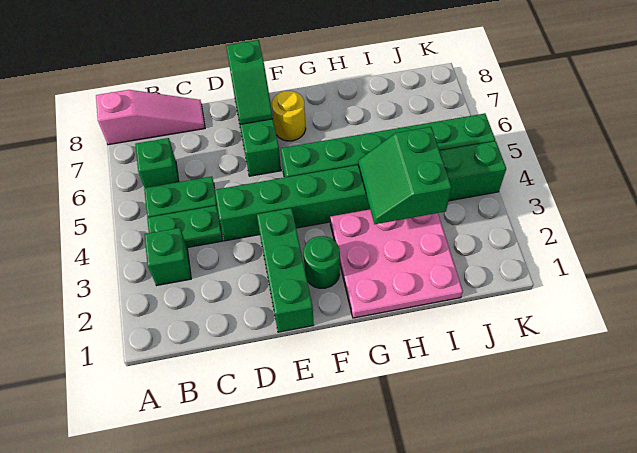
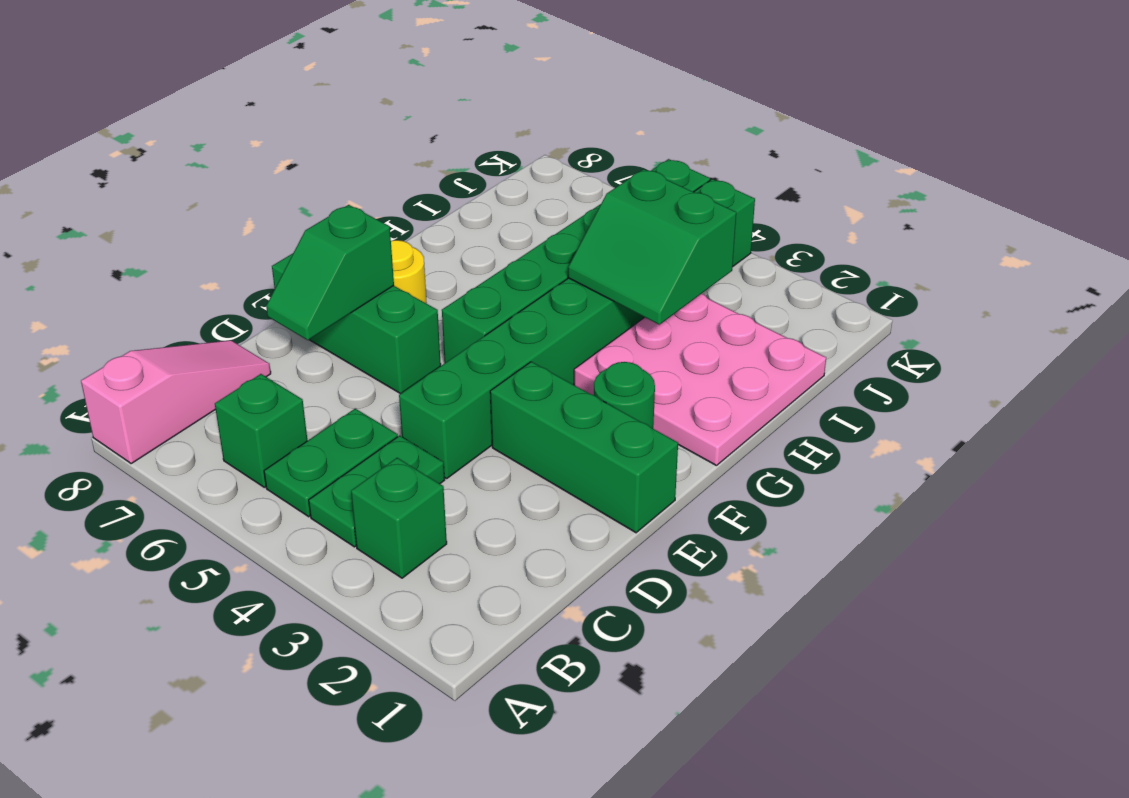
green slope E7:E8 level 2 top 8 -> green slope D7:E7 level 2 top E

